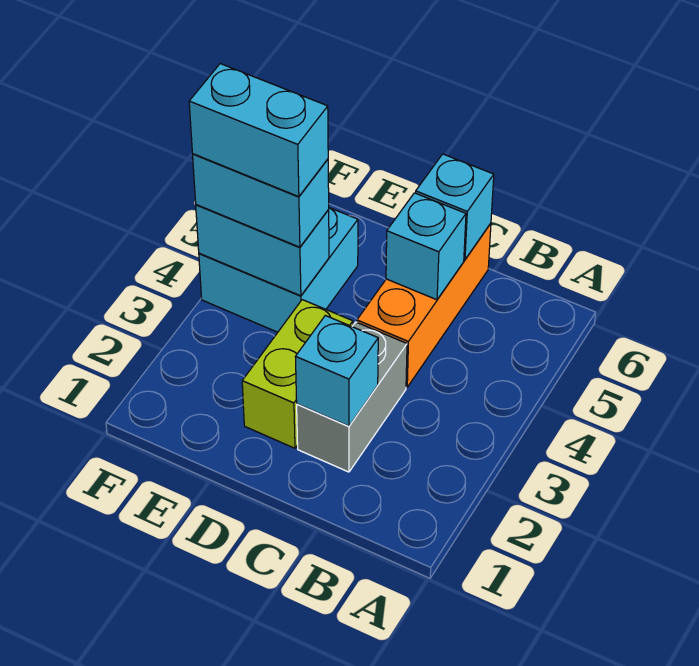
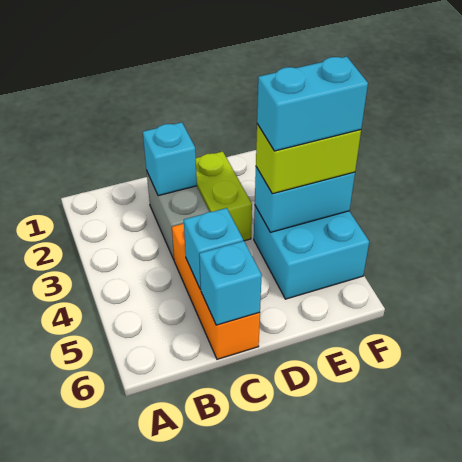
cyan brick E4:F4 level 3 -> lime brick E4:F4 level 3

